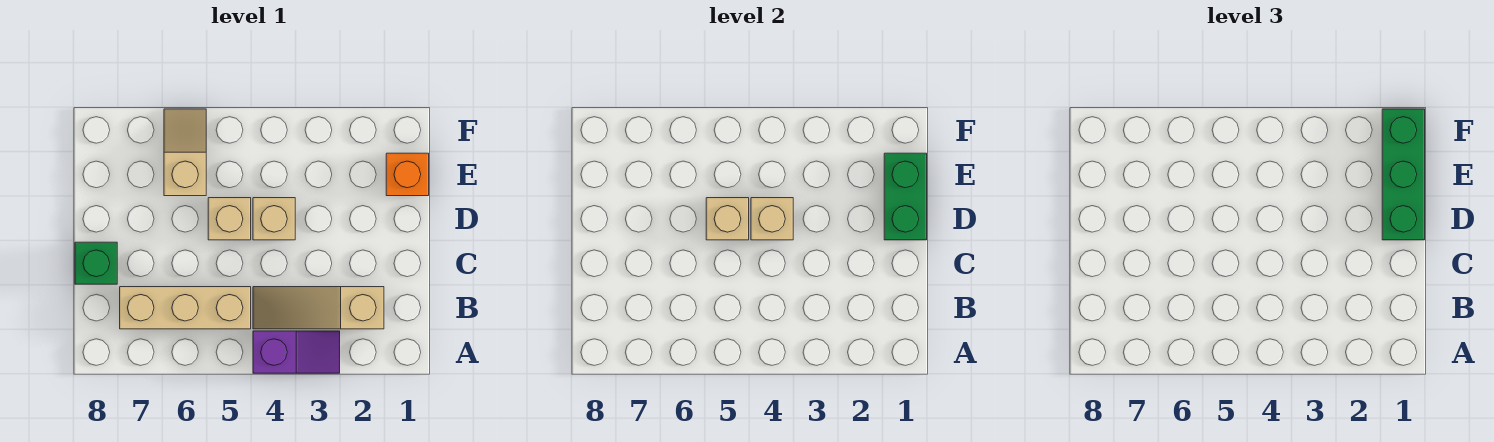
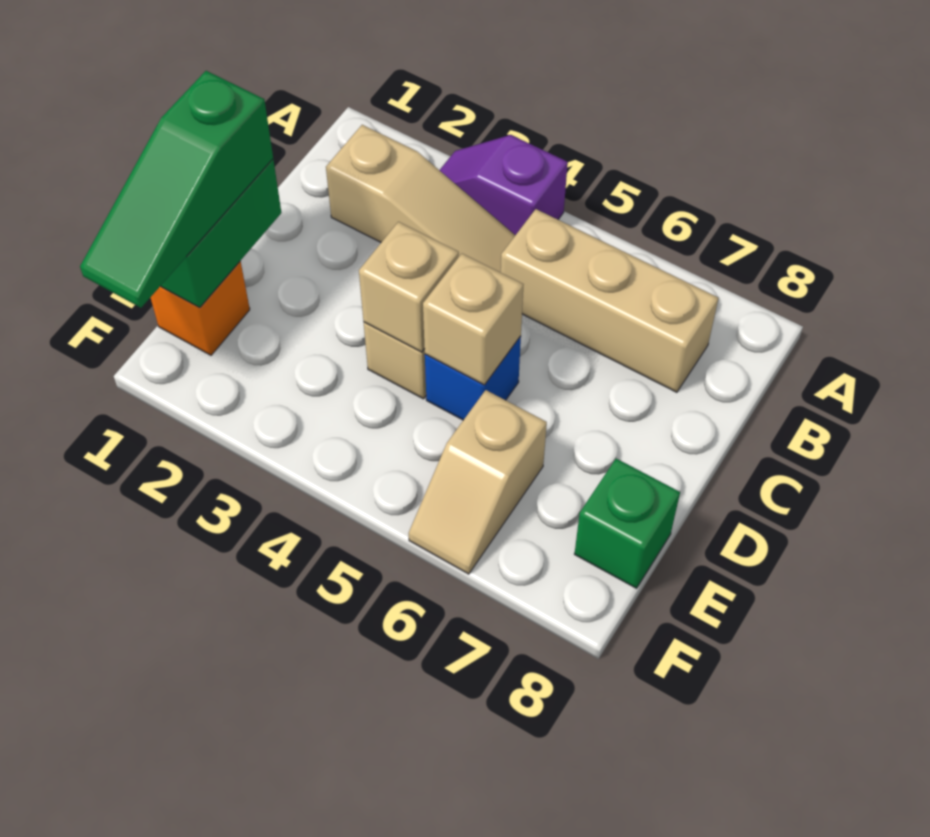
green brick C8 level 1 -> green brick E8 level 1
green brick D1:F1 level 3 -> green slope D1:F1 level 3 top D
tan brick D5 level 1 -> blue brick D5 level 1

